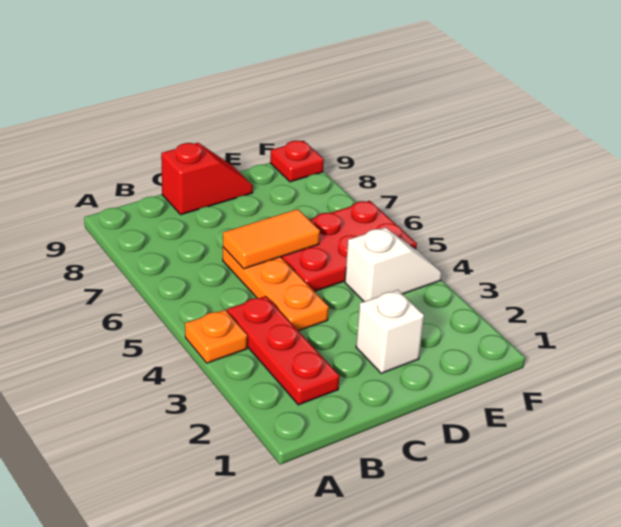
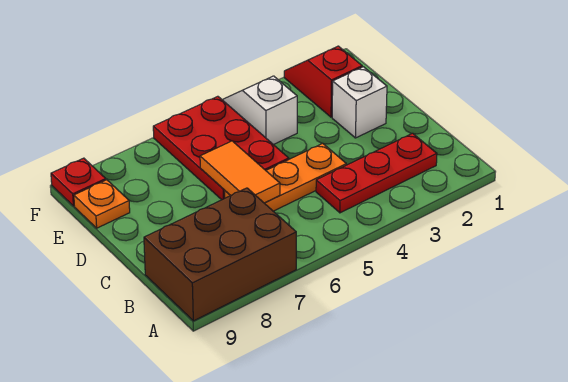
orange plate A4 level 1 -> orange plate E9 level 1
none -> brown brick A7:B9 level 1
red slope C9:D9 level 1 top C -> red slope E2:F2 level 1 top E

